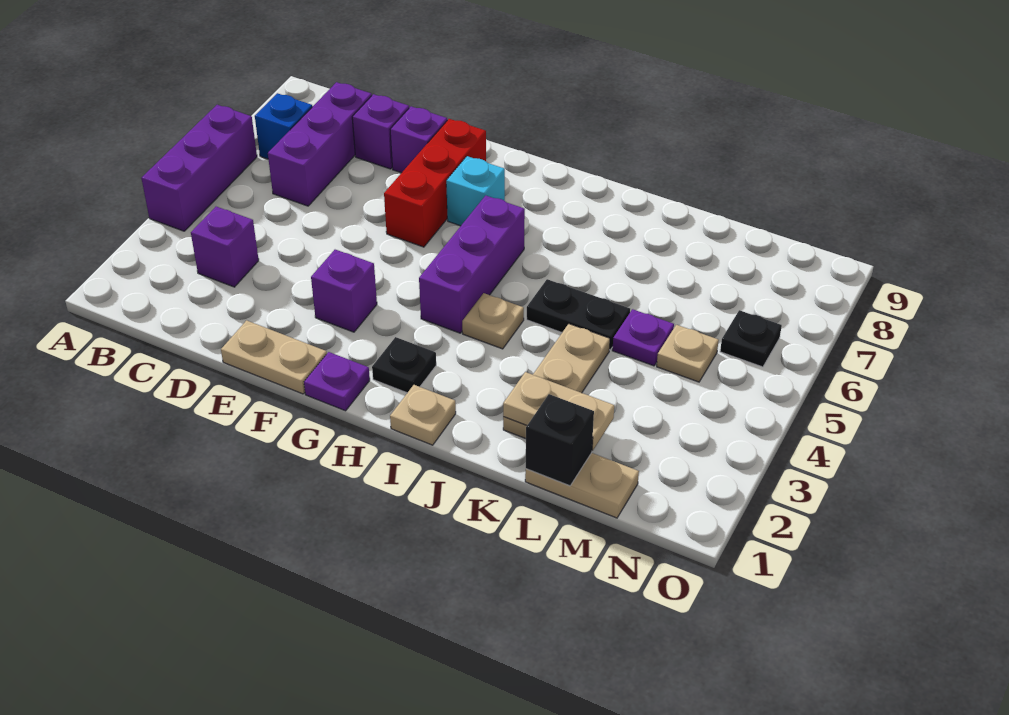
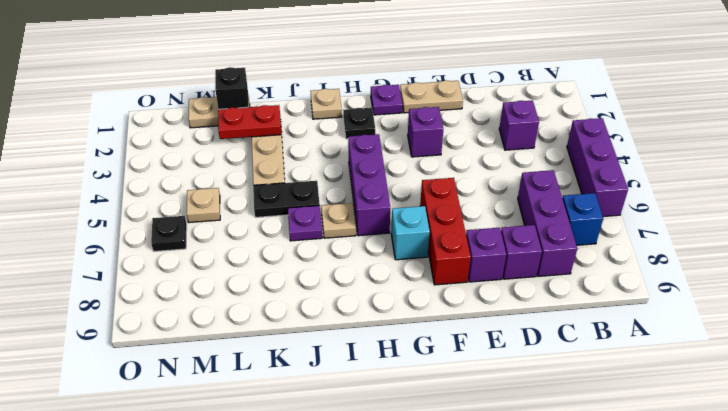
tan plate I4 level 1 -> tan plate I6 level 1
tan plate K2:L2 level 2 -> red plate K2:L2 level 2
purple plate L5 level 1 -> purple plate J6 level 1

